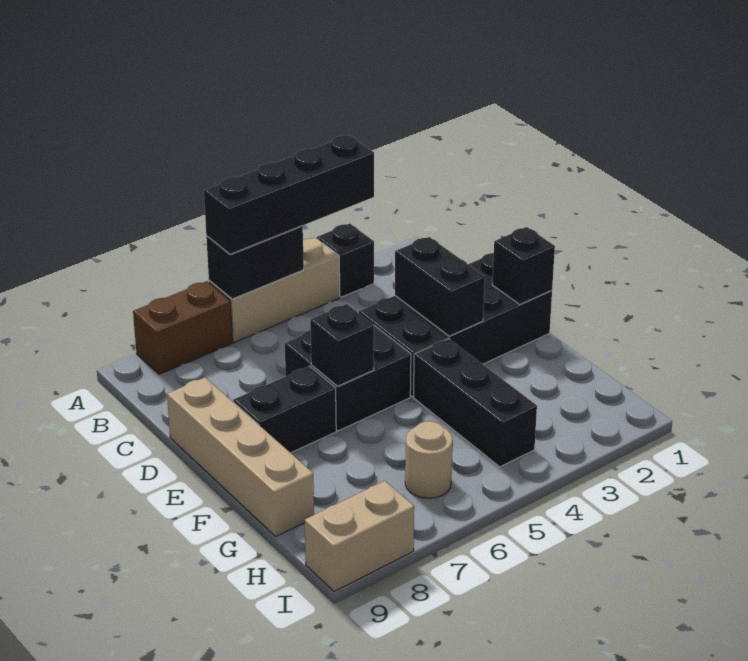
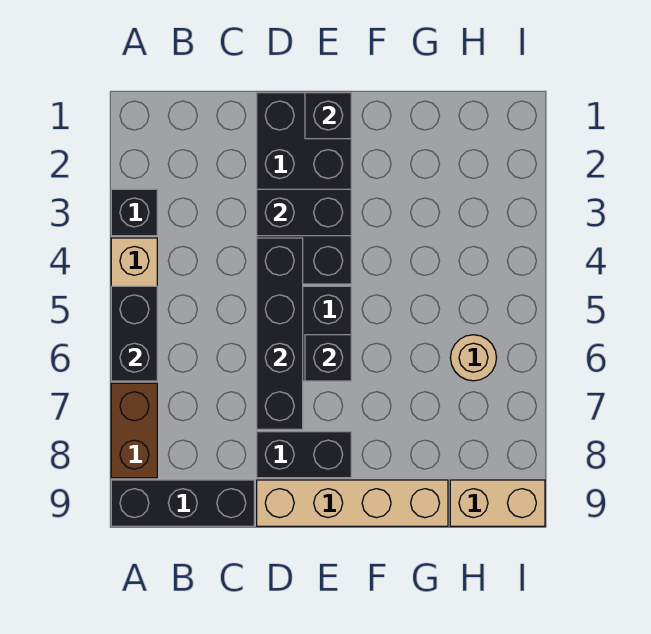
black brick A3:A6 level 3 -> black brick D4:D7 level 2
black brick E7:E8 level 1 -> black brick D8:E8 level 1
black brick F4:H4 level 1 -> black brick A9:C9 level 1
tan brick I8:I9 level 1 -> tan brick H9:I9 level 1

